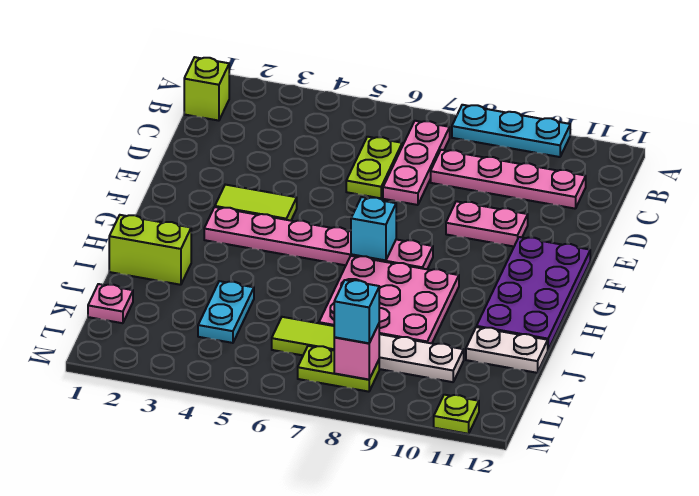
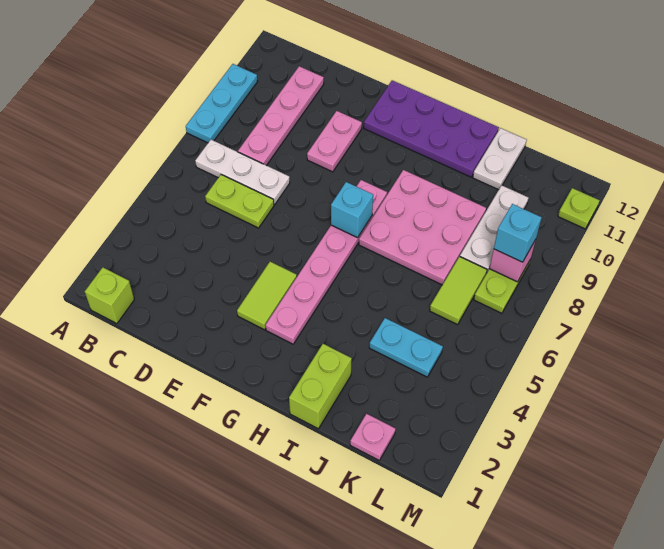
pink plate B7:D7 level 1 -> white plate B7:D7 level 1

